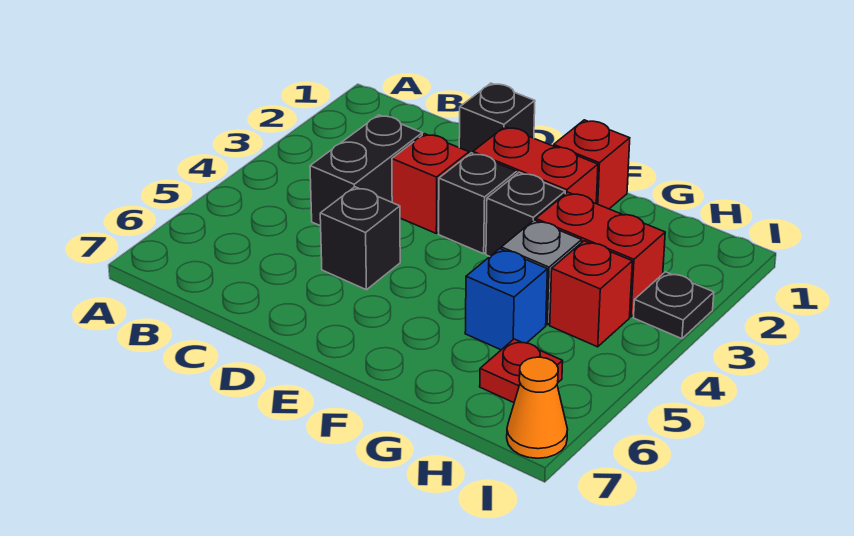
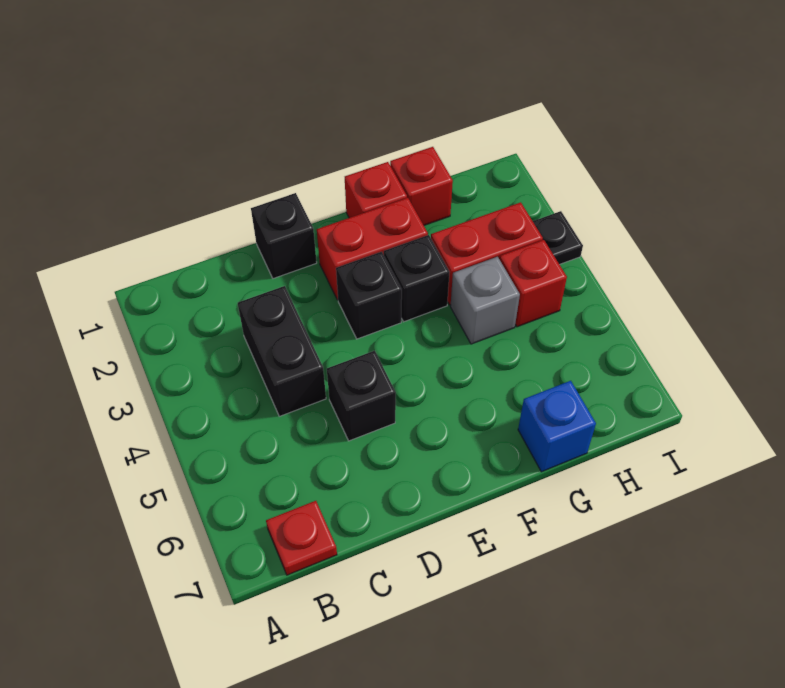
red brick D3 level 1 -> red brick G1 level 1
blue brick G5 level 1 -> blue brick G7 level 1
red plate H6 level 1 -> red plate B7 level 1
orange cone I7 level 1 -> none

